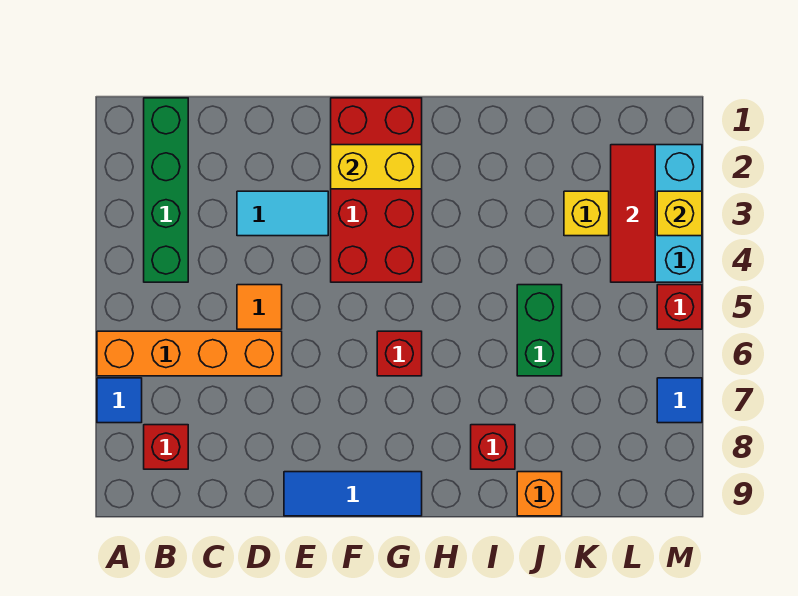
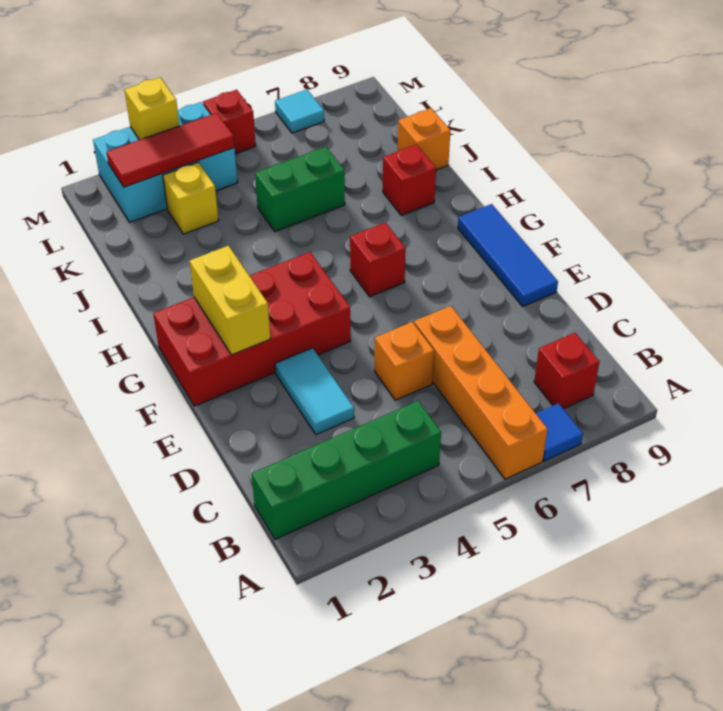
orange tile D5 level 1 -> orange brick D5 level 1
blue tile M7 level 1 -> cyan tile M7 level 1

